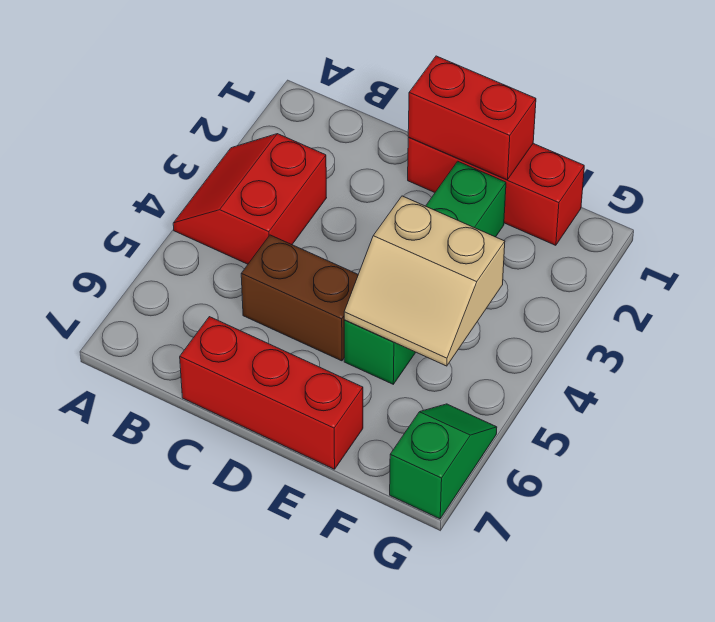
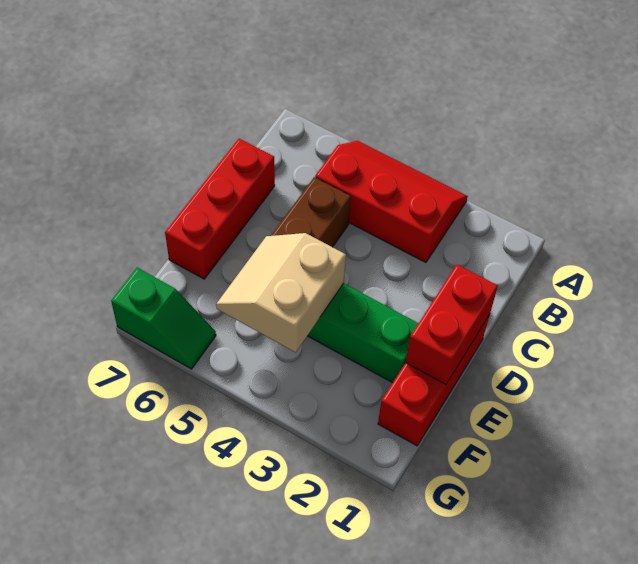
red slope A3:B4 level 1 top B -> red slope A3:B5 level 1 top B

